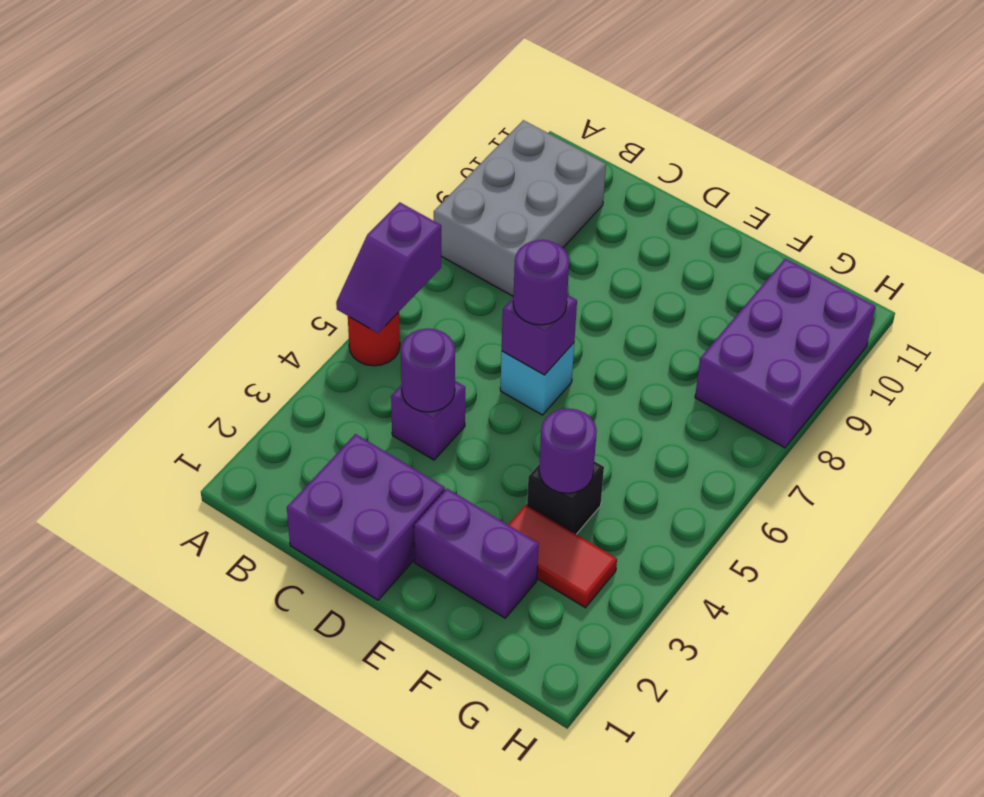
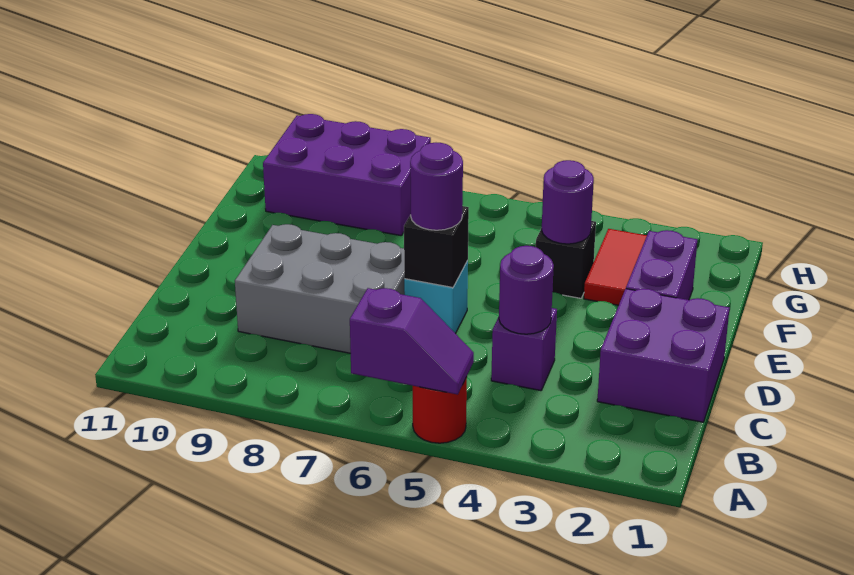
grey brick A8:B10 level 1 -> grey brick C7:D9 level 1
purple brick D6 level 2 -> black brick D6 level 2

